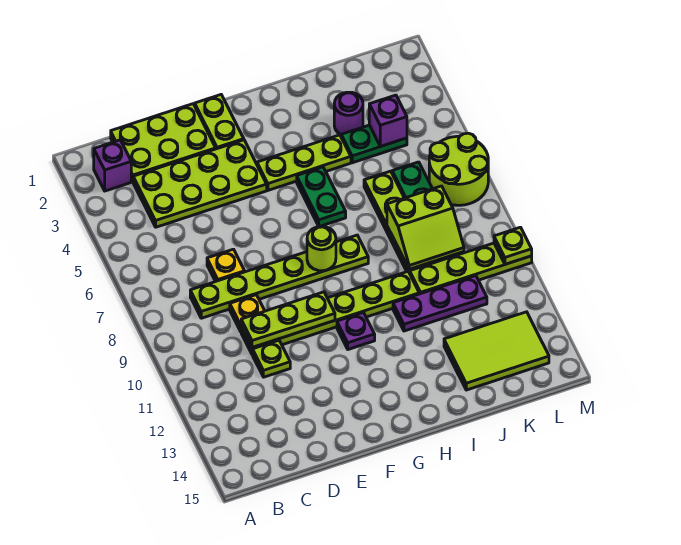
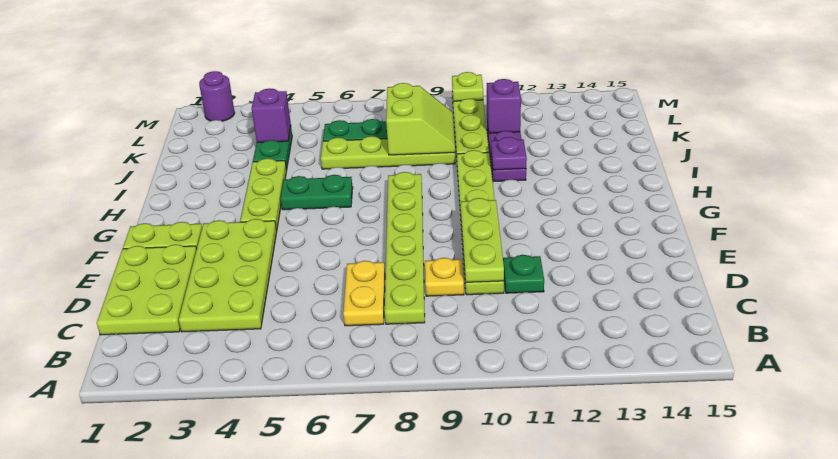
purple brick B2 level 1 -> purple brick K11 level 2
yellow plate D7 level 1 -> yellow plate C7:D7 level 1
lime plate D11 level 1 -> green plate D11 level 1
lime round brick G8 level 2 -> none
purple plate G11 level 1 -> purple plate I11 level 2
purple round brick J3 level 1 -> purple round brick M2 level 1
lime tile J13:L14 level 1 -> none
lime round brick L6:M7 level 1 -> none

